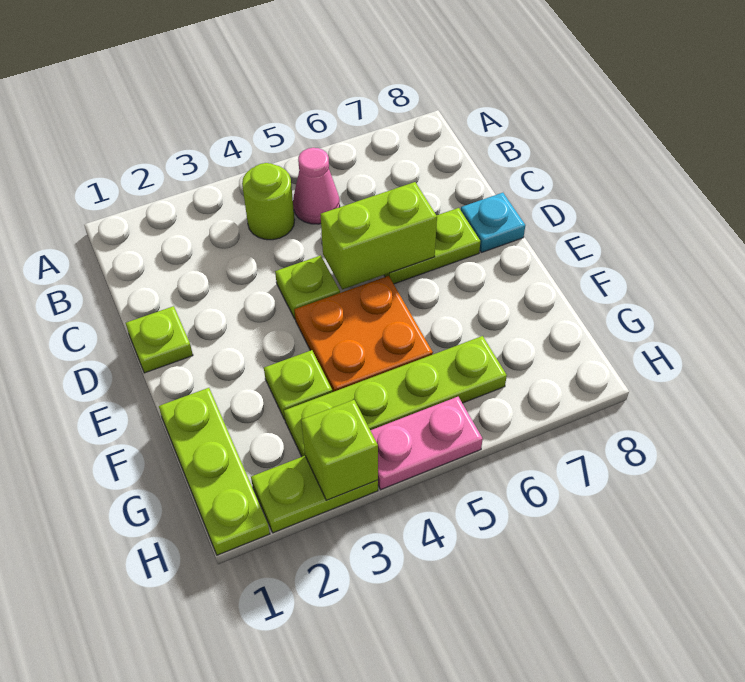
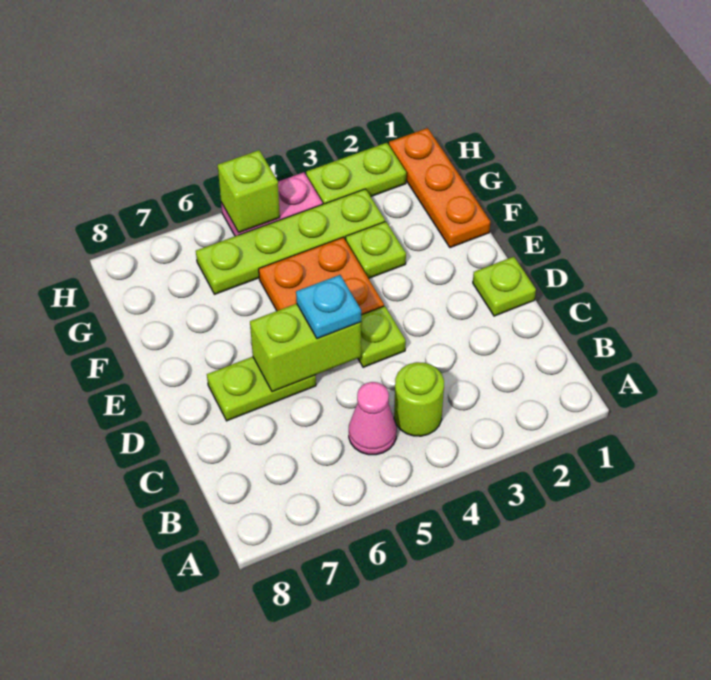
cyan plate D8 level 1 -> cyan plate D5 level 3
lime plate F1:H1 level 1 -> orange plate F1:H1 level 1
lime brick H3 level 2 -> lime brick H5 level 2

